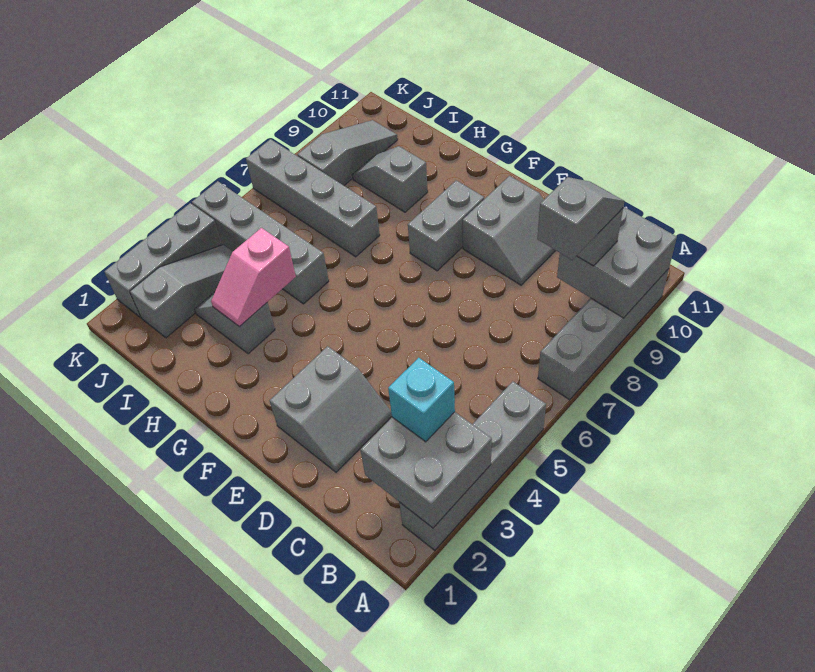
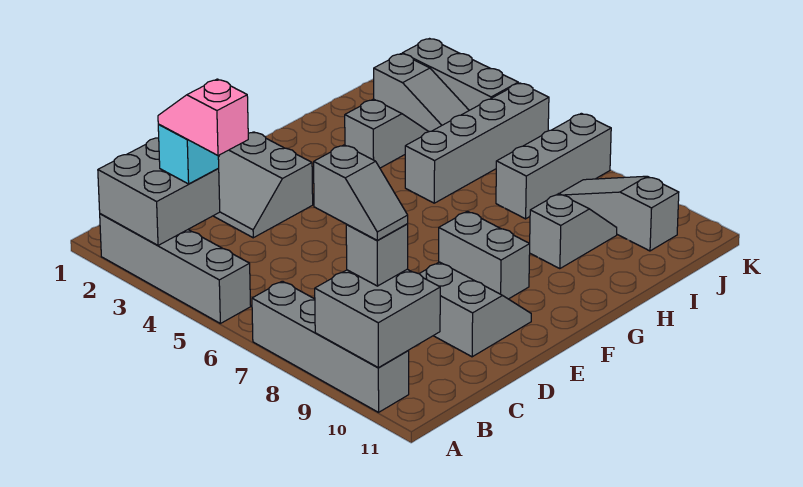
grey slope D9:E10 level 1 top E -> grey slope D9:E10 level 1 top D
pink slope H3:H4 level 2 top 4 -> pink slope B3:B4 level 4 top 4
grey brick H7:K7 level 1 -> grey brick I7:K7 level 1
grey slope J8:J10 level 1 top 8 -> grey slope J8:J10 level 1 top 10

